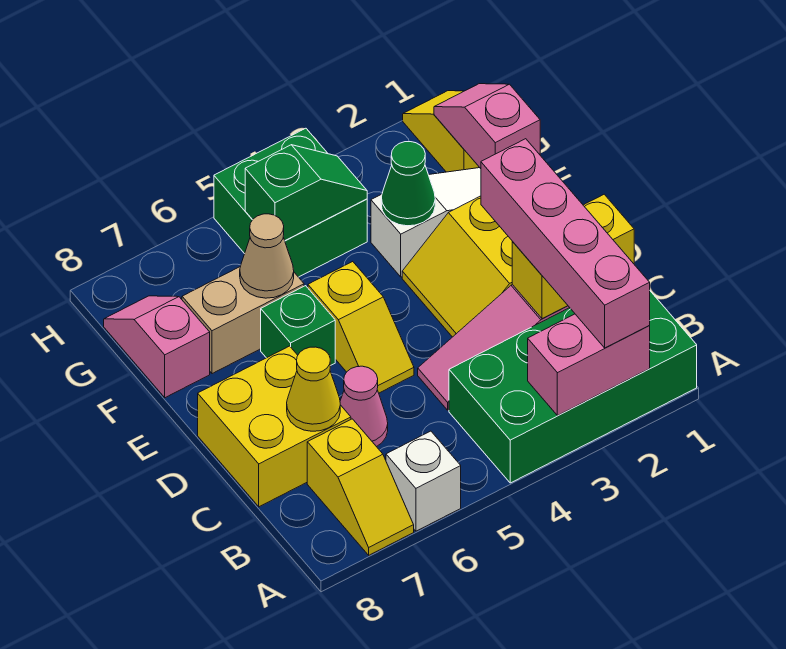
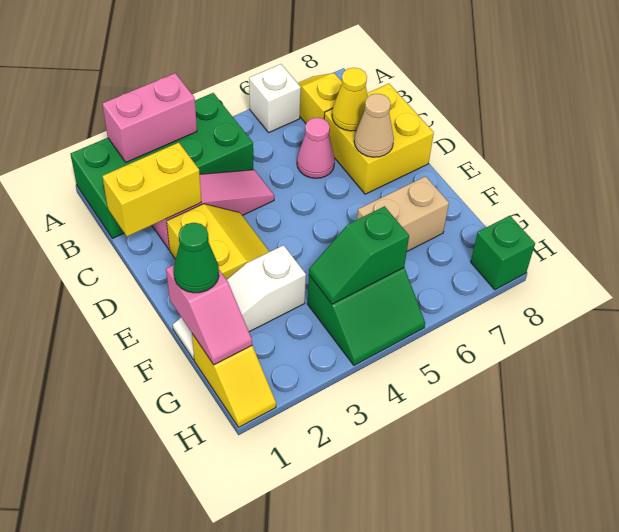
pink brick A2:D2 level 3 -> none
yellow slope D5:E5 level 1 top E -> none
green brick E6 level 1 -> green brick H8 level 1
green cone F3 level 2 -> green cone F1 level 3
tan cone F6 level 2 -> tan cone D7 level 2
pink slope F8:G8 level 1 top F -> none
green brick G4:H5 level 1 -> green slope G4:H5 level 1 top G

